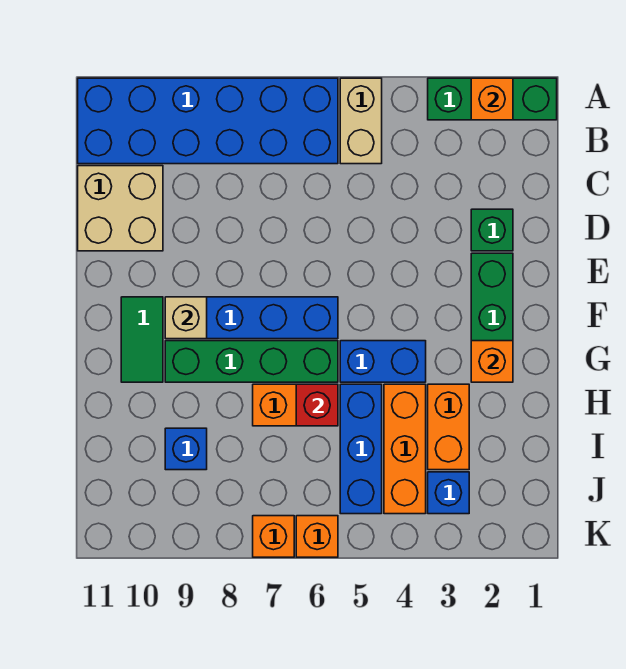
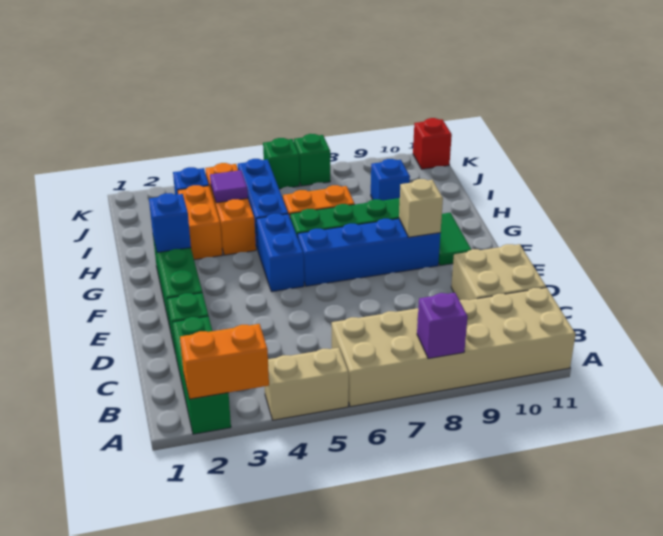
green brick A1:A3 level 1 -> green brick A2:C2 level 1
orange brick A2 level 2 -> orange brick A2:A3 level 2
tan brick A5:B5 level 1 -> tan brick A4:A5 level 1
blue brick A6:B11 level 1 -> tan brick A6:B11 level 1
none -> purple brick A8 level 2
orange brick G2 level 2 -> blue brick G2 level 2
blue brick G4:G5 level 1 -> blue brick F5:G5 level 1
red brick H6 level 2 -> red brick K11 level 1
none -> purple tile I4 level 2
orange brick K6 level 1 -> green brick K6 level 1
orange brick K7 level 1 -> green brick K7 level 1

